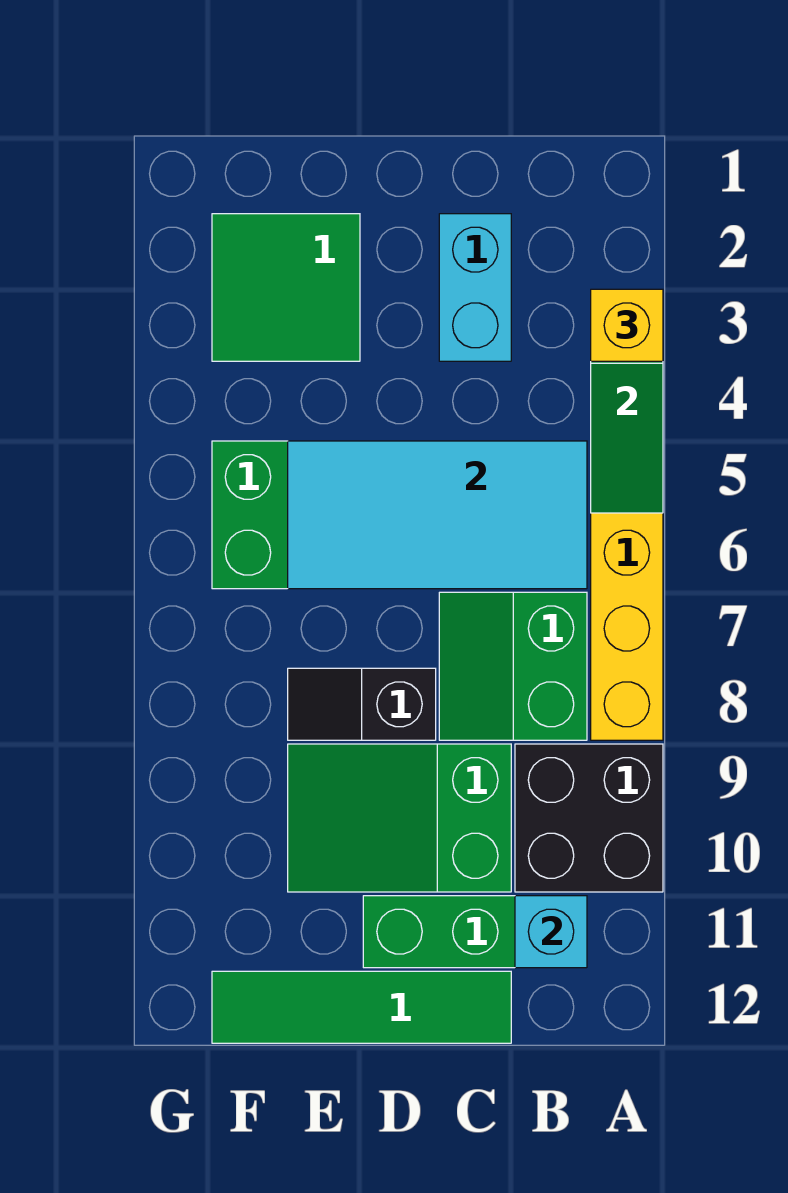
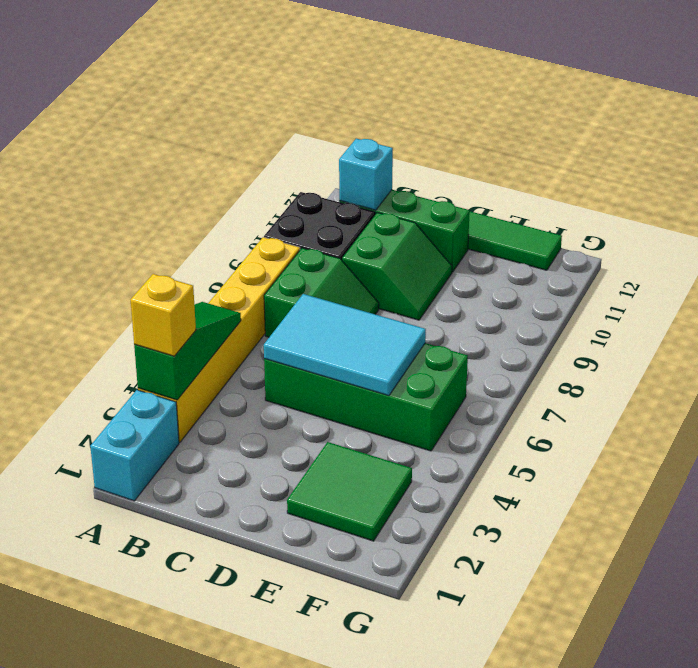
cyan tile B5:E6 level 2 -> cyan tile C5:E6 level 2
cyan brick C2:C3 level 1 -> cyan brick A1:A2 level 1
green slope C9:E10 level 1 top C -> green slope C9:D10 level 1 top C
black slope D8:E8 level 1 top D -> none

